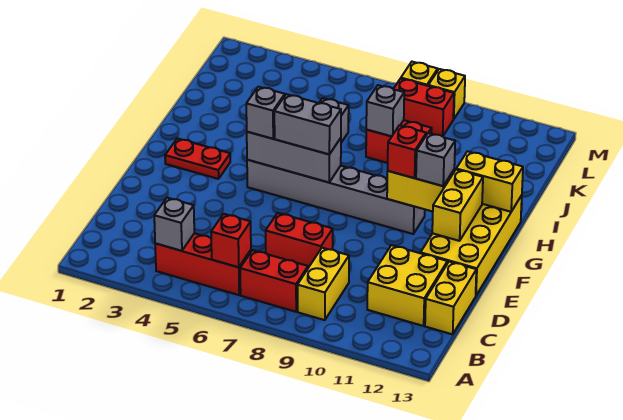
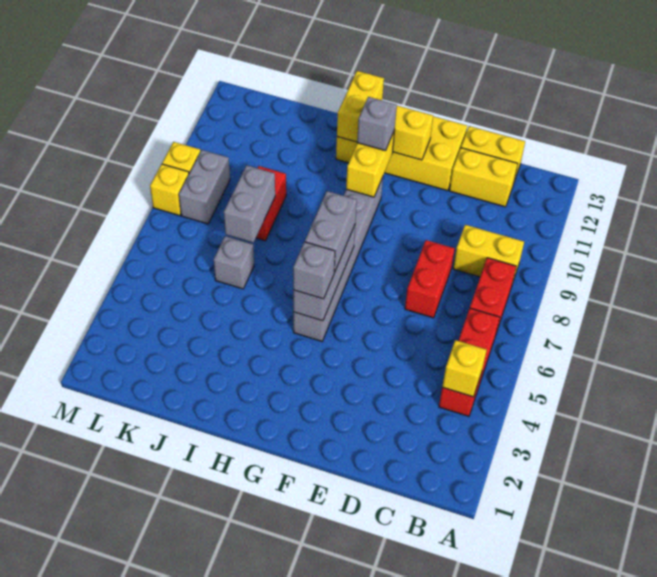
grey brick B4 level 2 -> yellow brick B4 level 2
red brick B6 level 2 -> none
yellow brick C11:D12 level 1 -> yellow brick C12:D12 level 1
red plate G2:G3 level 1 -> none
red brick G10 level 3 -> none
grey brick J8 level 2 -> grey brick J7:J8 level 2
red brick L8:L9 level 1 -> grey brick L8:L9 level 1

